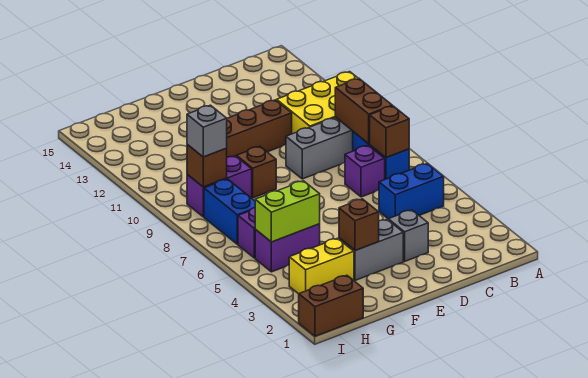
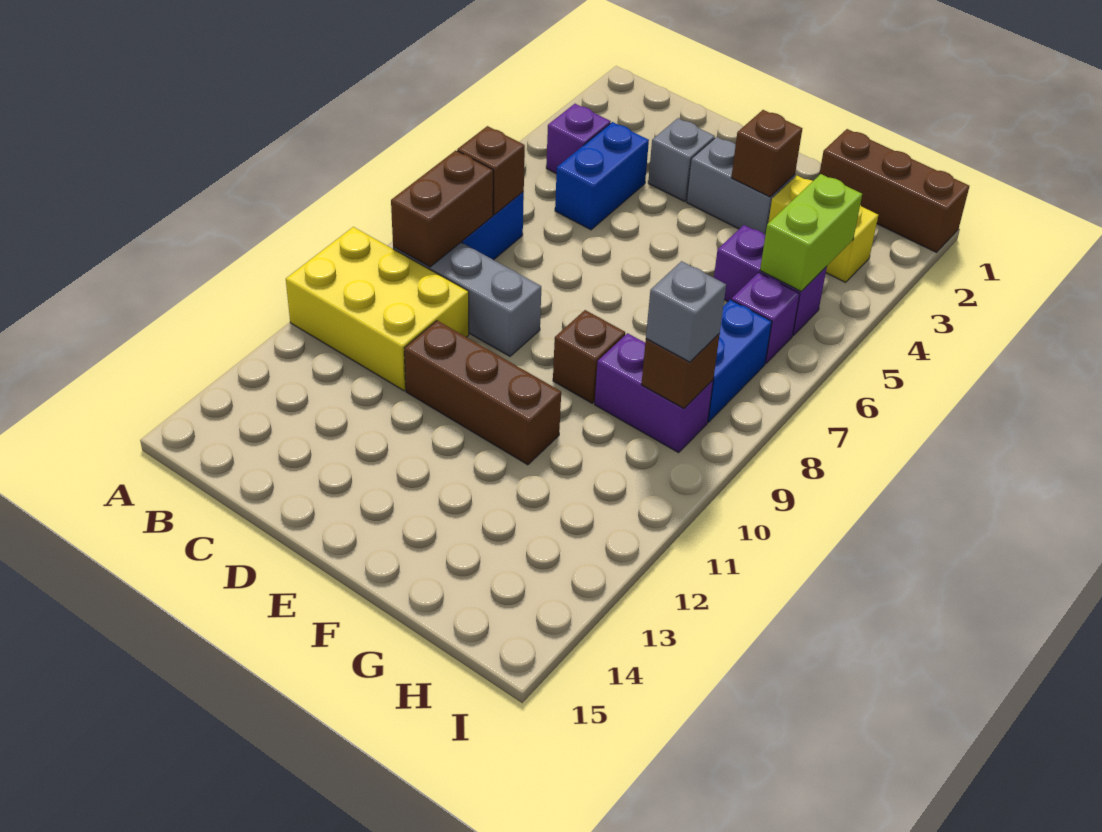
blue brick B5:C5 level 1 -> blue brick C4:C5 level 1
purple brick C7 level 1 -> purple brick B4 level 1
lime brick G5:H5 level 2 -> lime brick H4:H5 level 2
brown brick H1:I1 level 1 -> brown brick G1:I1 level 1

